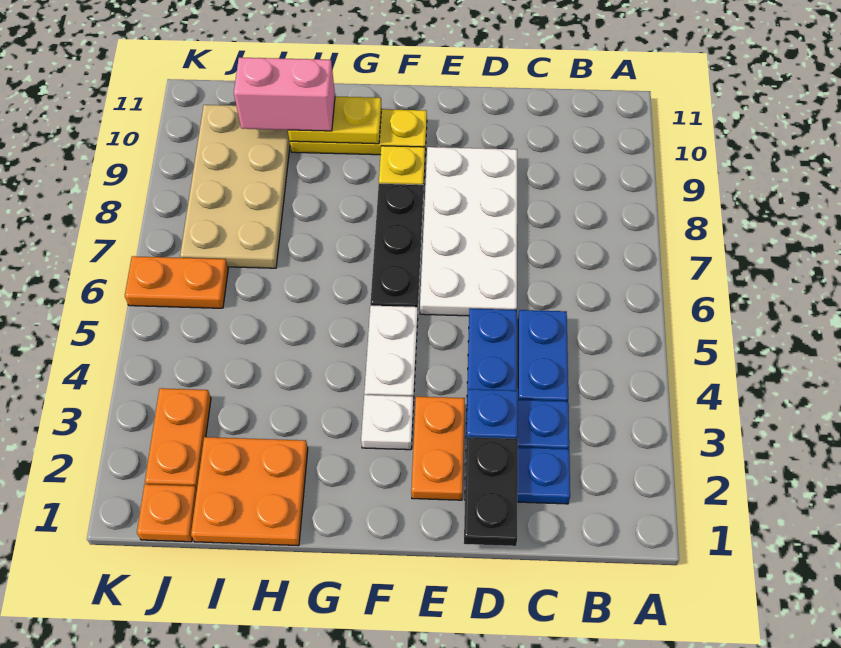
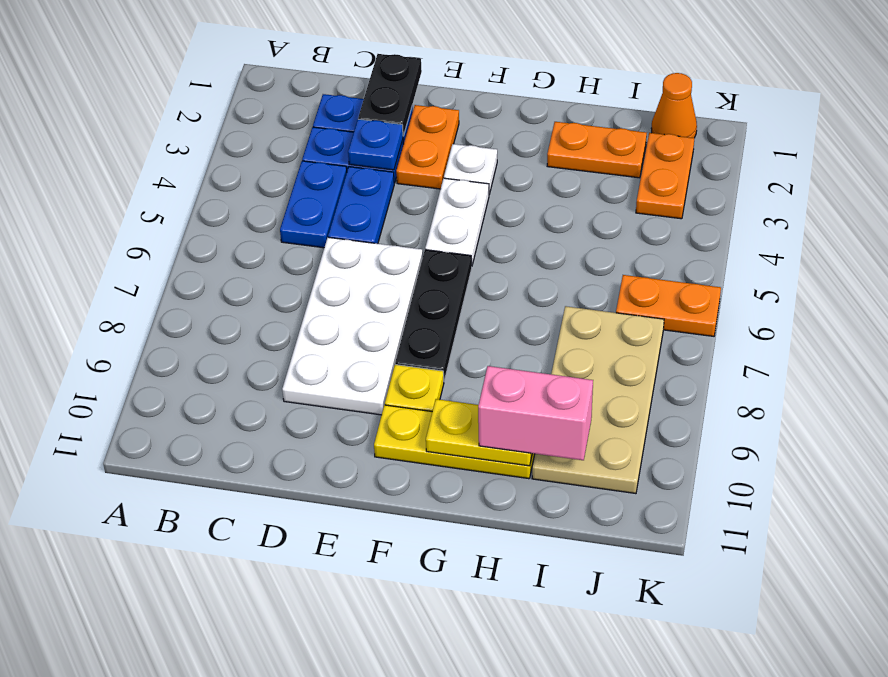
orange plate H1:I2 level 1 -> orange plate H2:I2 level 1
orange plate J1 level 1 -> orange cone J1 level 1

